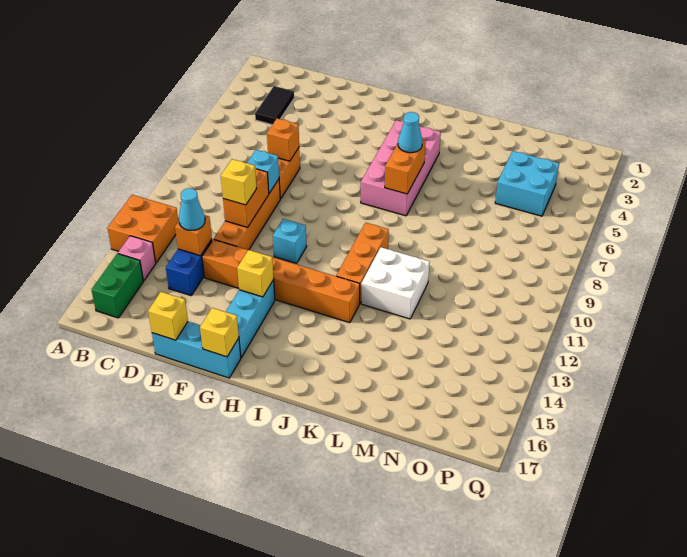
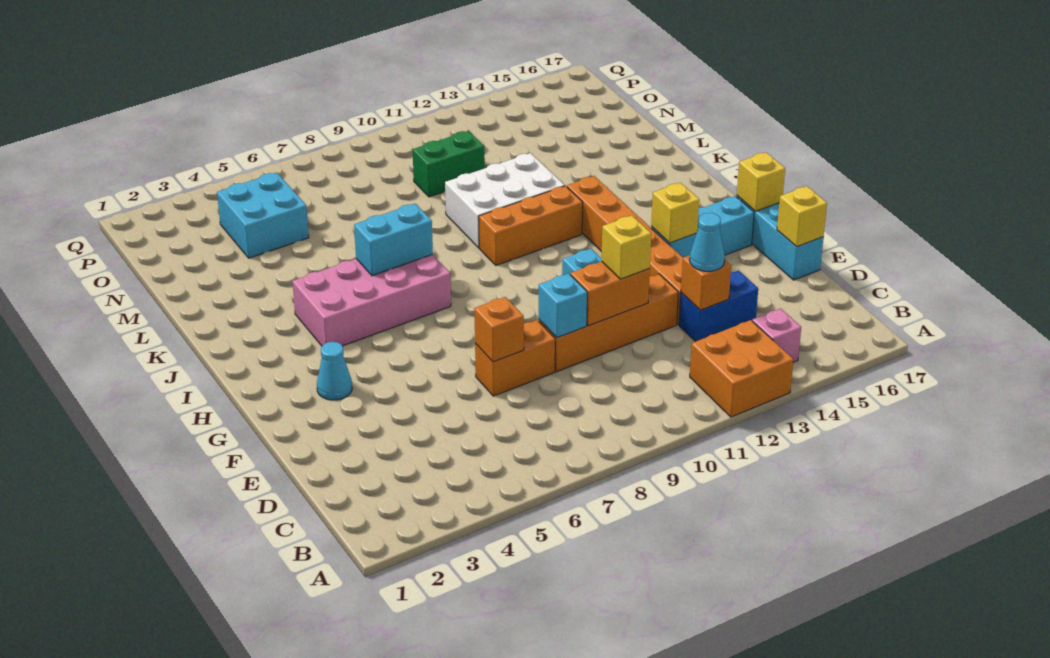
green brick B15:B16 level 1 -> green brick N10:N11 level 1
black tile C3:C4 level 1 -> none
orange brick J6:J7 level 2 -> cyan brick J6:J7 level 2
cyan cone J6 level 3 -> cyan cone G3 level 1
white brick K11:L12 level 1 -> white brick K10:L12 level 1

